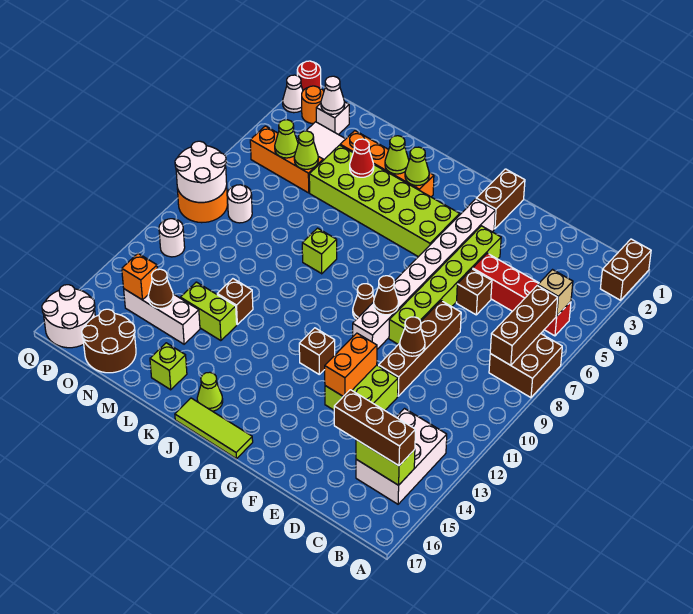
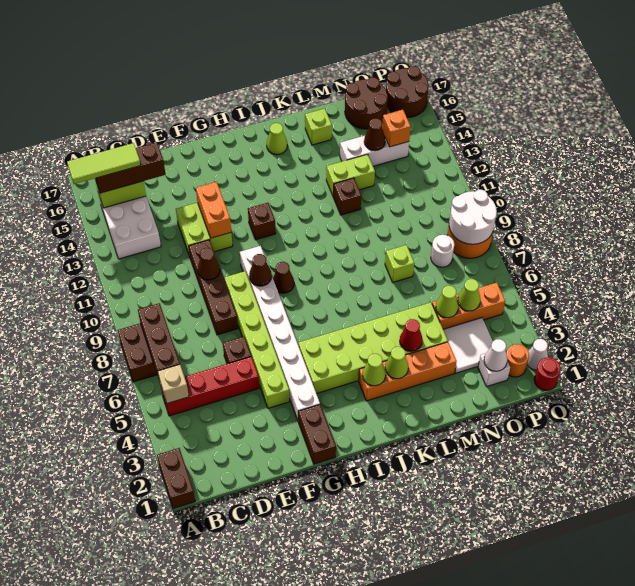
lime tile H17:J17 level 1 -> lime tile A15:C15 level 4
lime brick K8 level 1 -> lime brick M8 level 1
white round brick P11 level 1 -> none
white round brick P16:Q17 level 1 -> brown round brick P16:Q17 level 1

